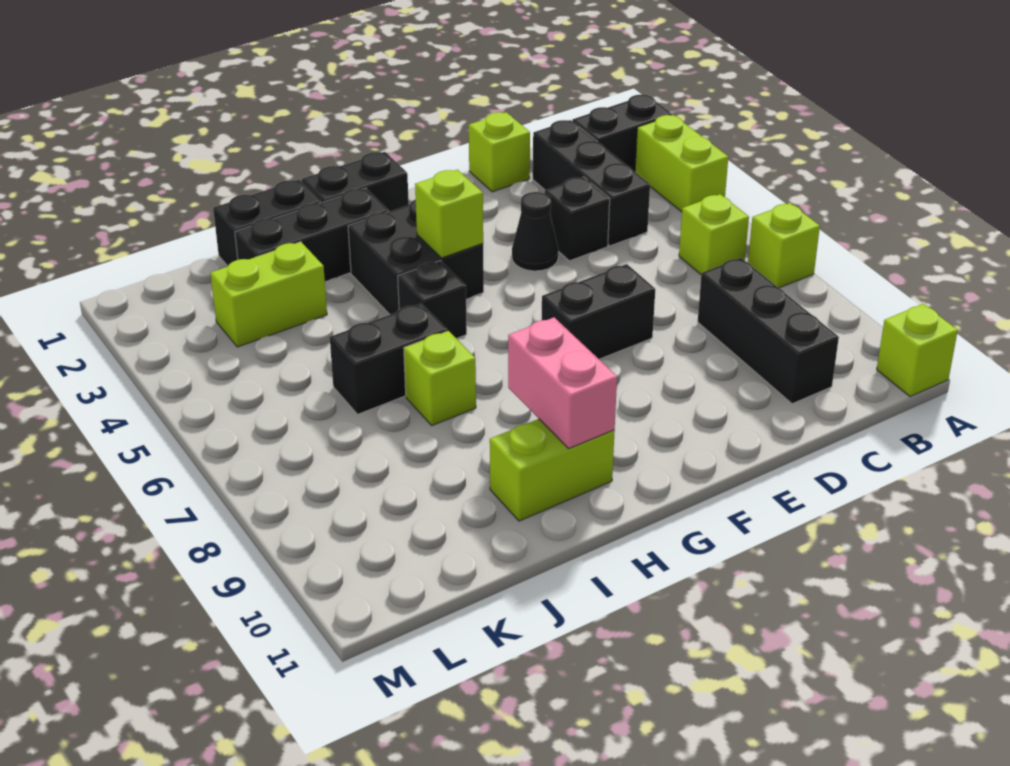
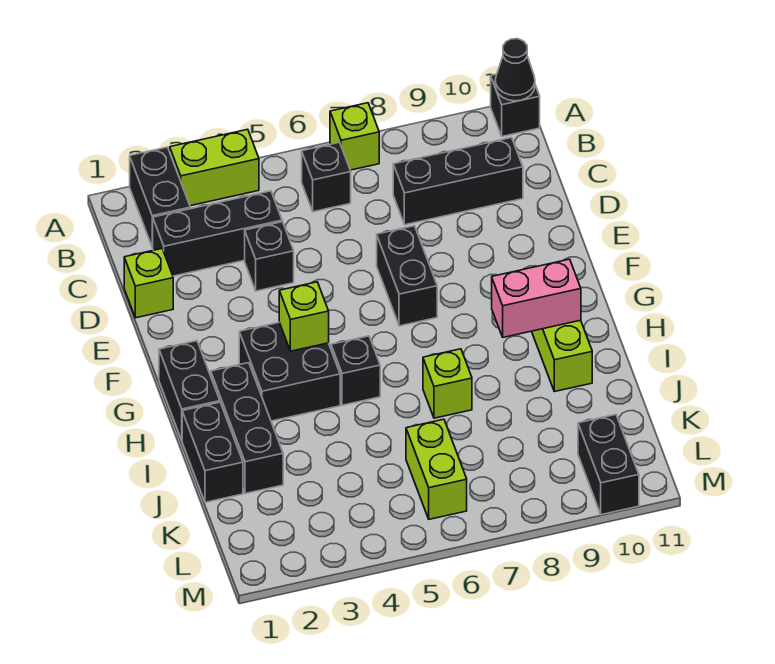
lime brick A11 level 1 -> black brick A11 level 1
lime brick B6 level 1 -> black brick B6 level 1
black cone E4 level 1 -> black cone A11 level 2
black brick I6:J6 level 1 -> black brick L10:M10 level 1
lime brick J3:K3 level 1 -> lime brick K6:L6 level 1

